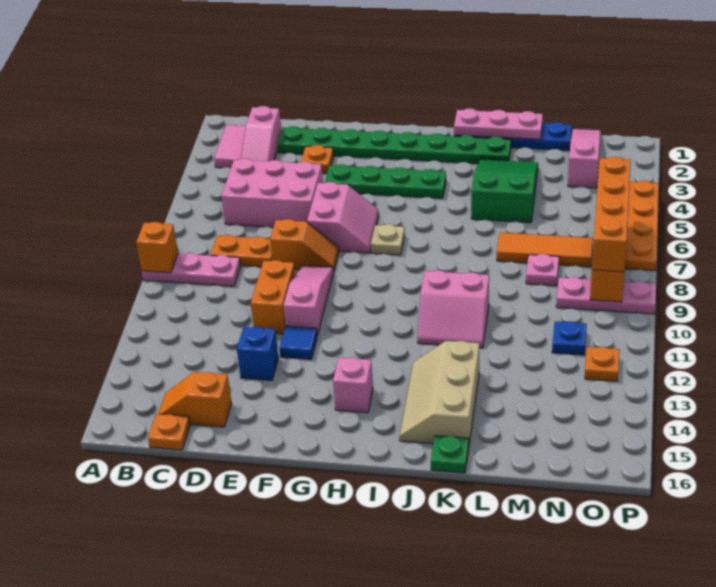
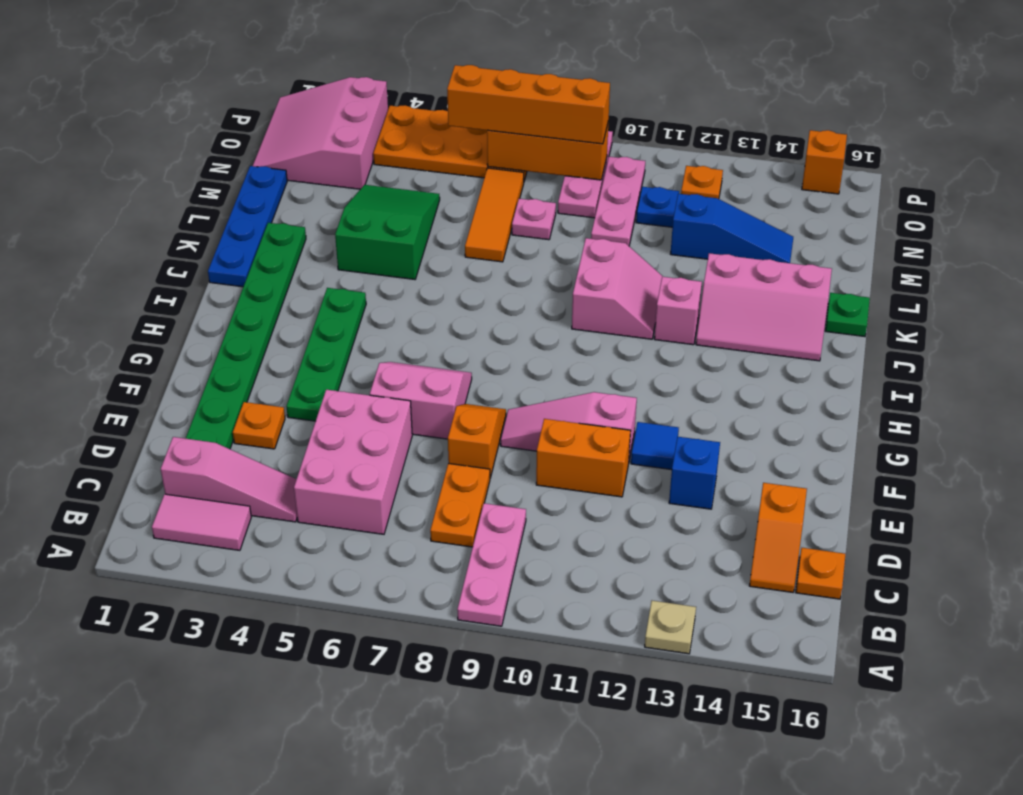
orange brick A9 level 2 -> orange brick P15 level 1
tan plate H7 level 1 -> tan plate A13 level 1
pink brick H14 level 1 -> pink brick J12 level 1
pink plate J1:L1 level 2 -> pink plate M10:O10 level 1
tan slope J13:K15 level 1 top K -> pink slope J13:K15 level 1 top K
green slope K3:L5 level 1 top 5 -> green slope K4:M5 level 1 top K
none -> blue slope M12:M14 level 1 top 12
pink slope N1:N3 level 1 top 3 -> pink slope N1:P3 level 1 top 3

